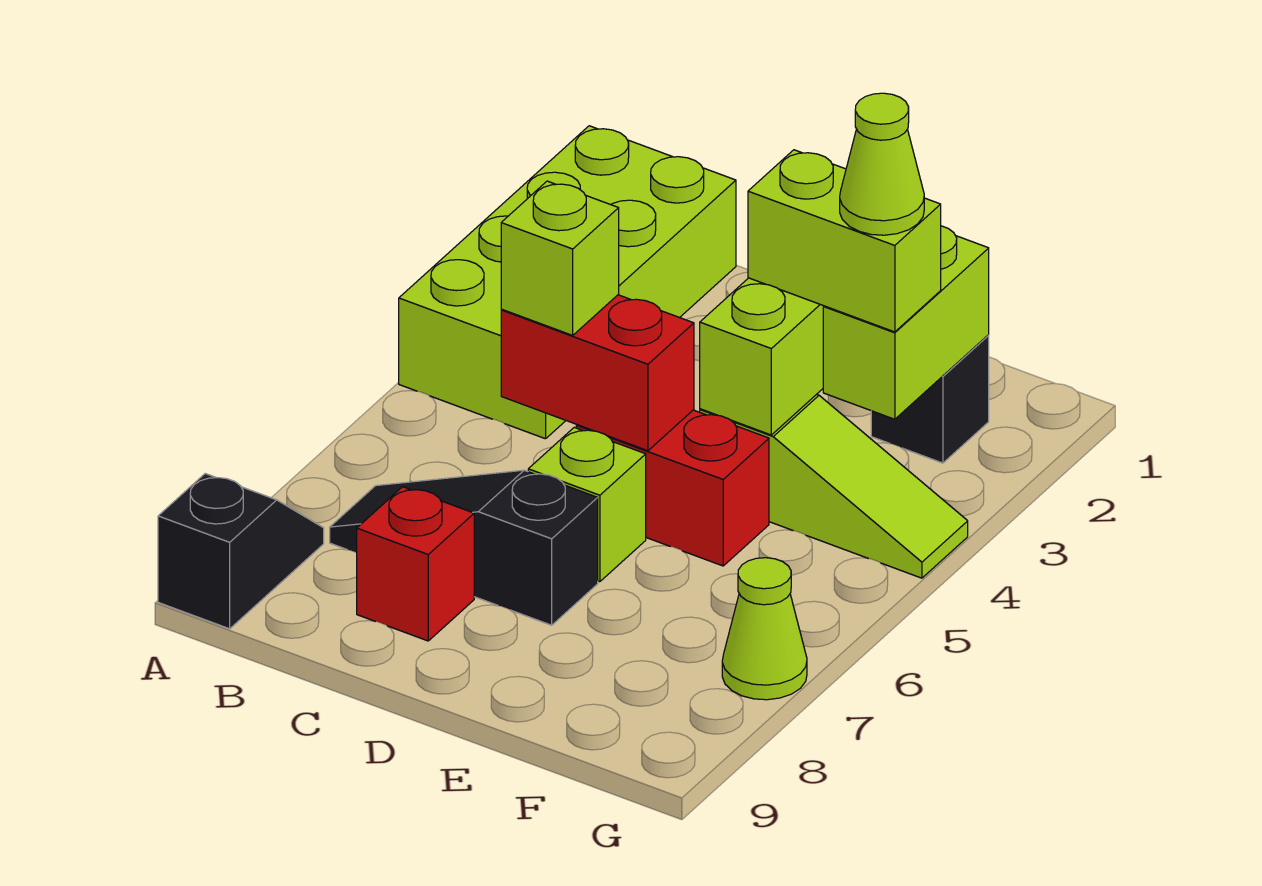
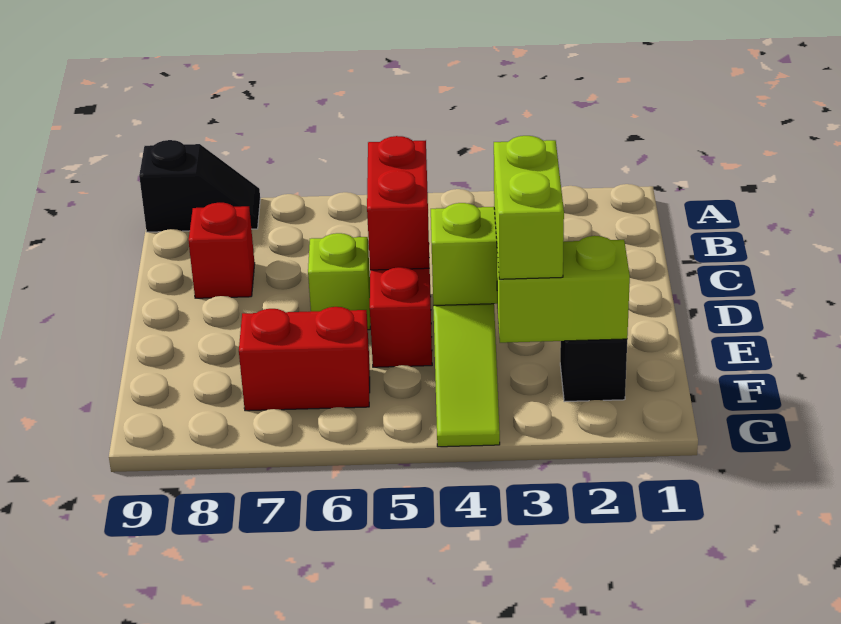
lime brick A1:B4 level 1 -> none
black slope B7:D7 level 1 top D -> none
lime brick C5 level 3 -> none
lime cone F3 level 4 -> none
none -> red brick F6:F7 level 1
lime cone G7 level 1 -> none

